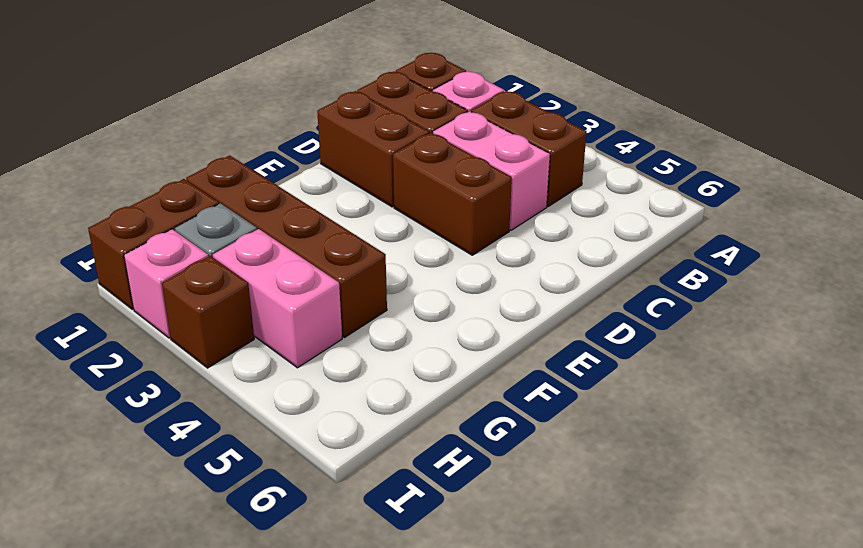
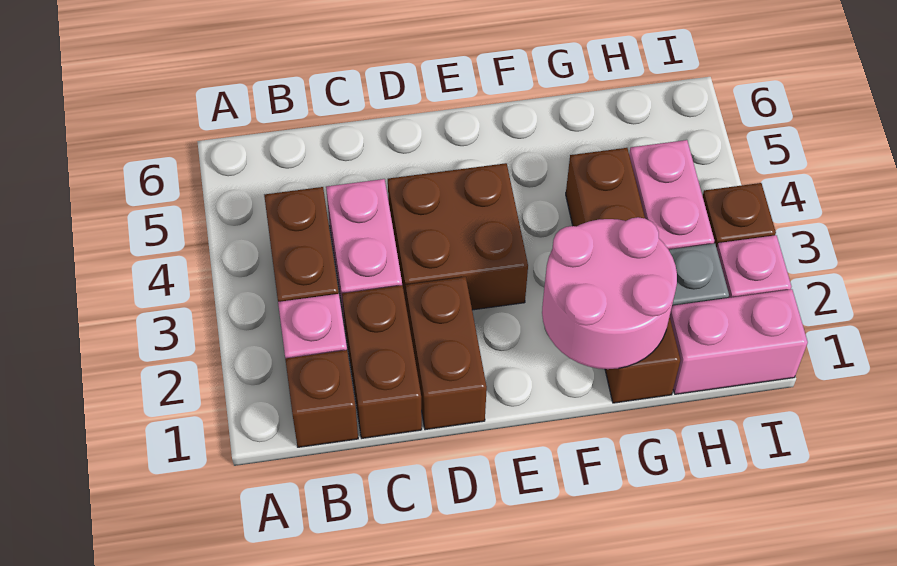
brown brick D3:D4 level 1 -> brown brick D3:E4 level 1
none -> pink round brick F1:G2 level 2
brown brick H1:I1 level 1 -> pink brick H1:I1 level 1

